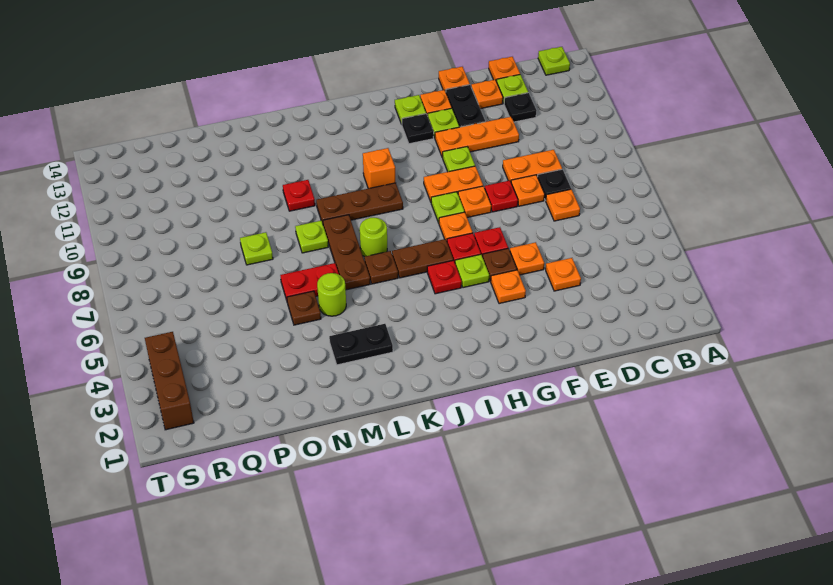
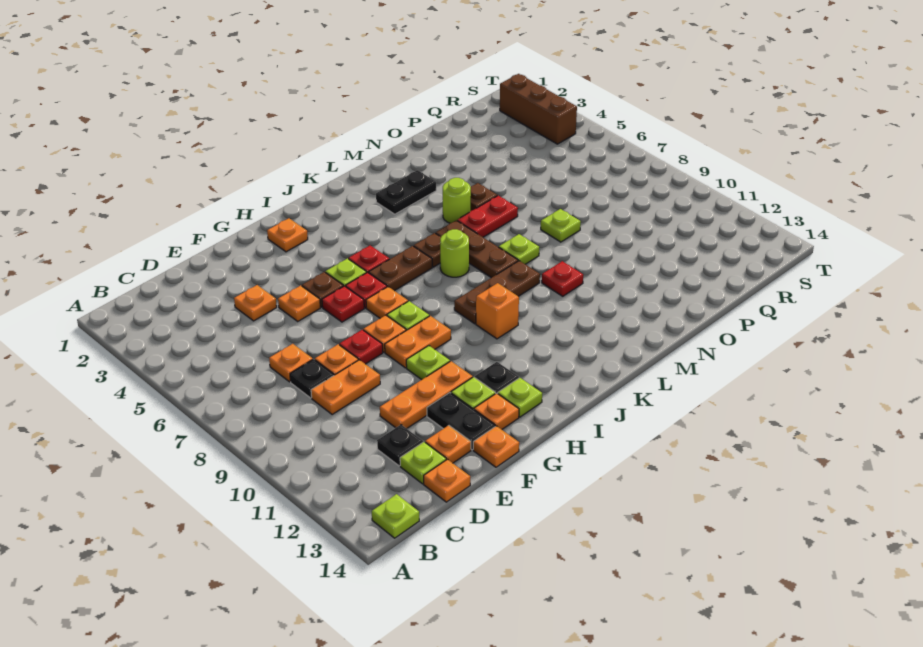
orange plate G4 level 1 -> orange plate H2 level 1

